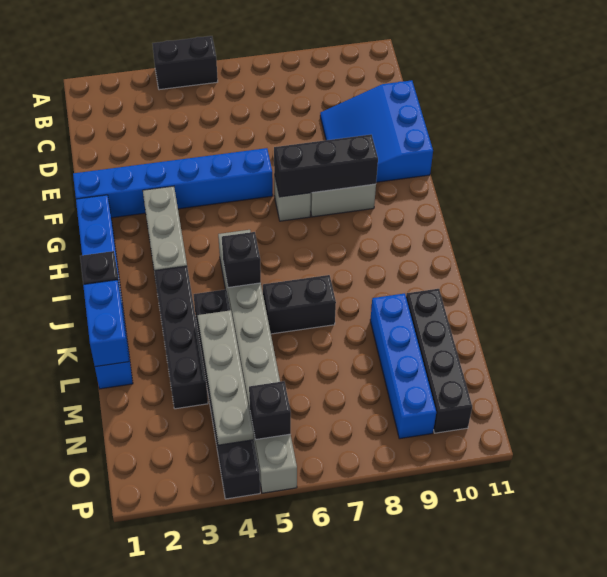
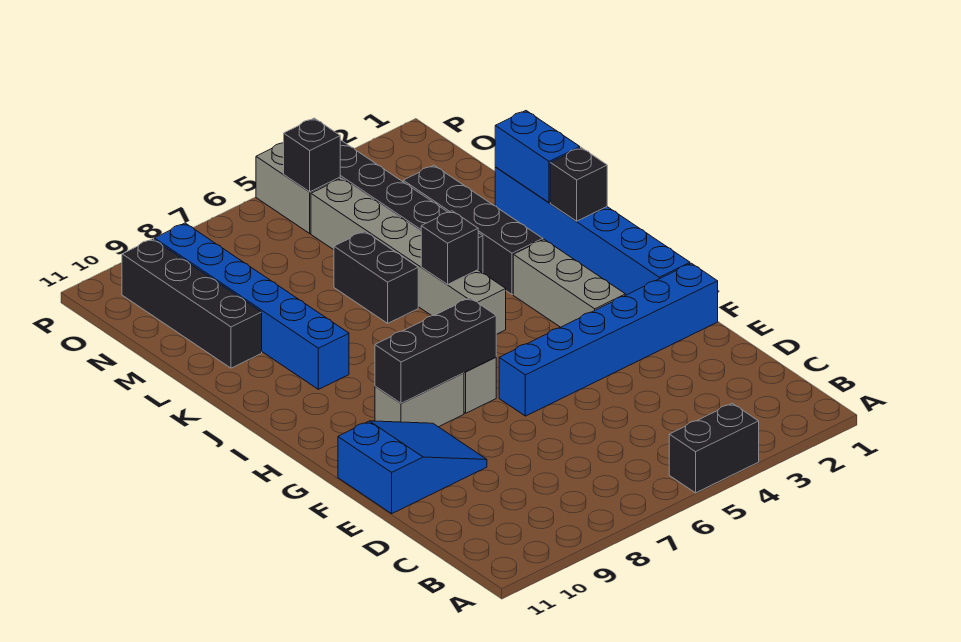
blue slope D9:F11 level 1 top 11 -> blue slope E9:F11 level 1 top 11
black brick K6:K7 level 1 -> black brick K6:L6 level 1
grey plate L4:O4 level 2 -> none
blue brick L9:O9 level 1 -> blue brick J9:O9 level 1

